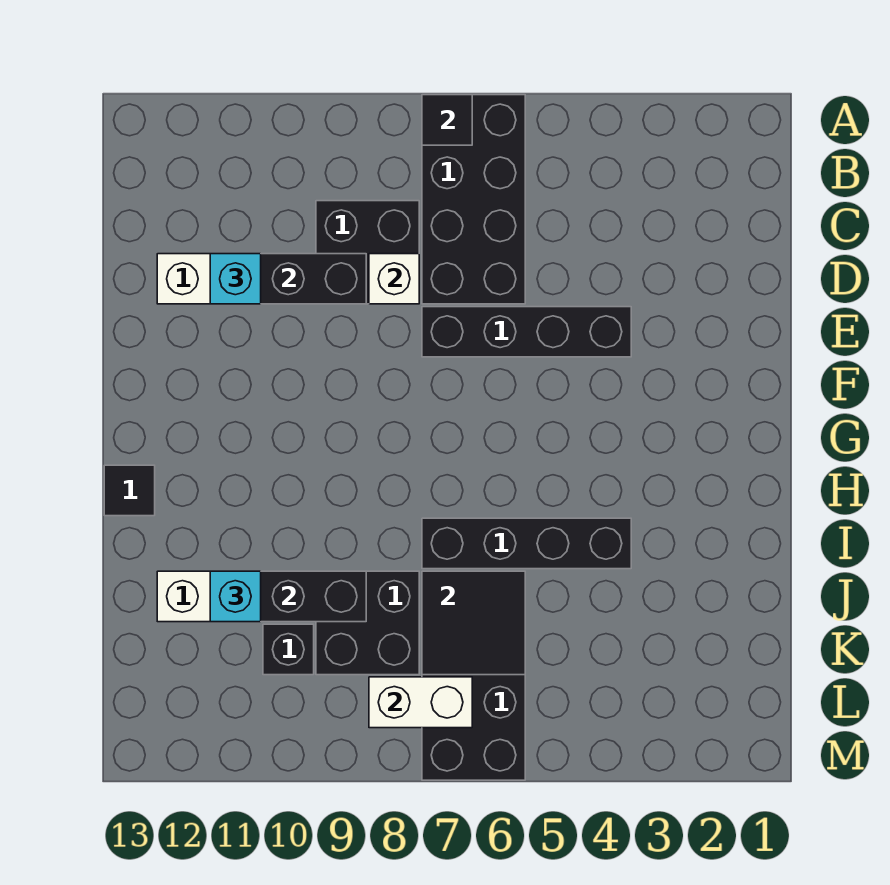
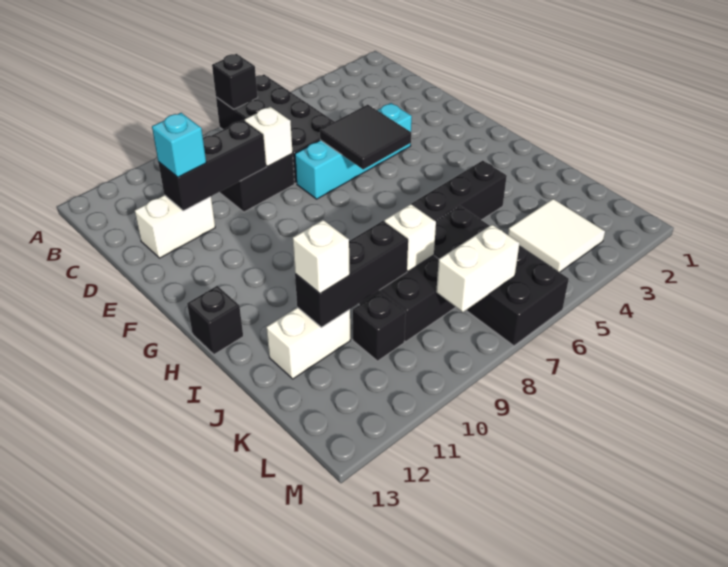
black tile A7 level 2 -> black brick A7 level 2
black brick E4:E7 level 1 -> cyan brick E4:E7 level 1
black tile H13 level 1 -> black brick H13 level 1
black tile J6:K7 level 2 -> black tile E5:F6 level 2
none -> white brick J8 level 2
cyan brick J11 level 3 -> white brick J11 level 3
none -> white tile K3:L4 level 1

